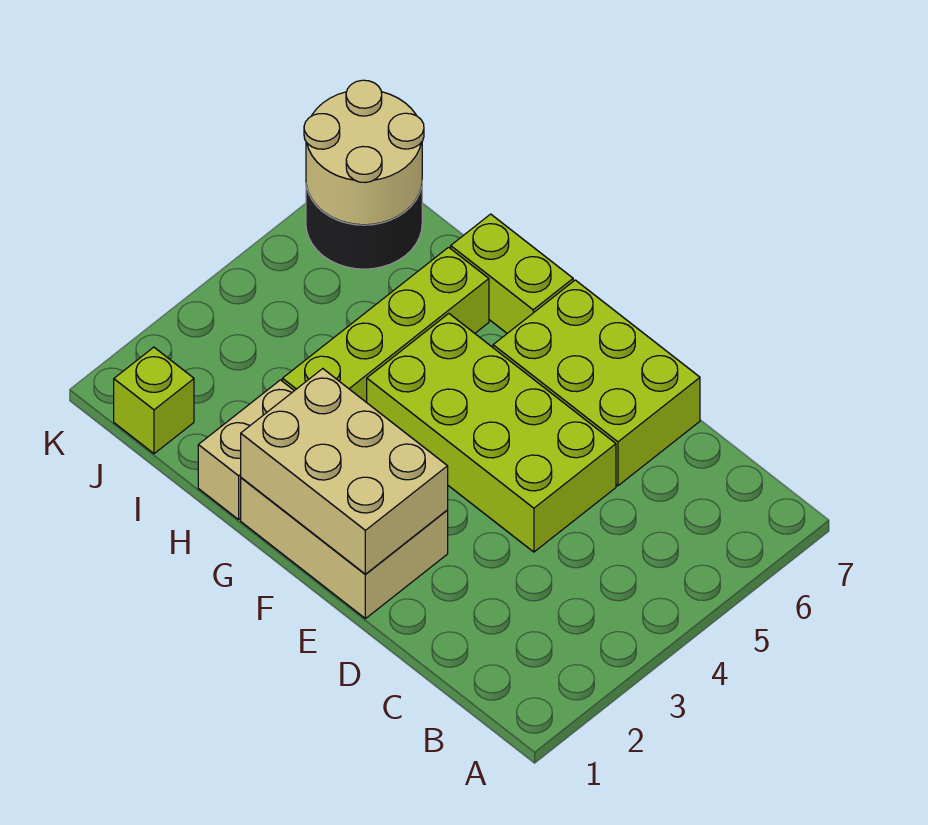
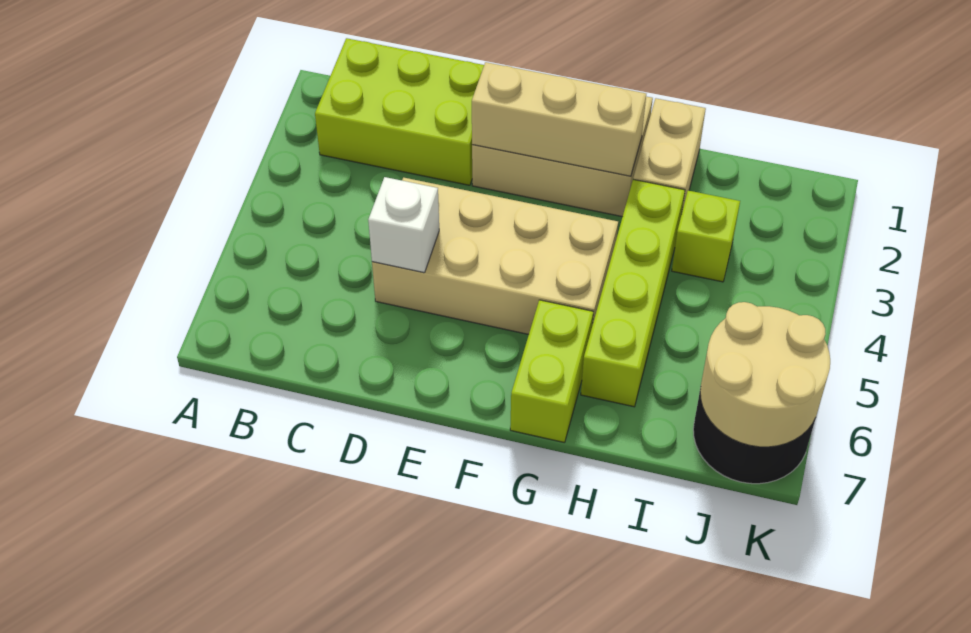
lime brick D4:G5 level 1 -> tan brick D4:G5 level 1
none -> white brick D5 level 2
lime brick D6:F7 level 1 -> lime brick B1:D2 level 1
tan brick E1:G2 level 2 -> tan brick E2:G2 level 2
lime brick G7:H7 level 1 -> lime brick G6:G7 level 1
lime brick J1 level 1 -> lime brick I3 level 1

